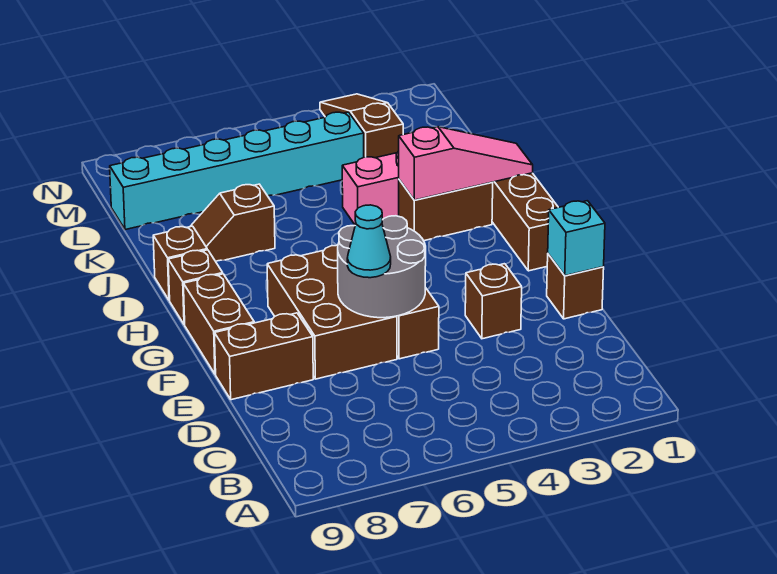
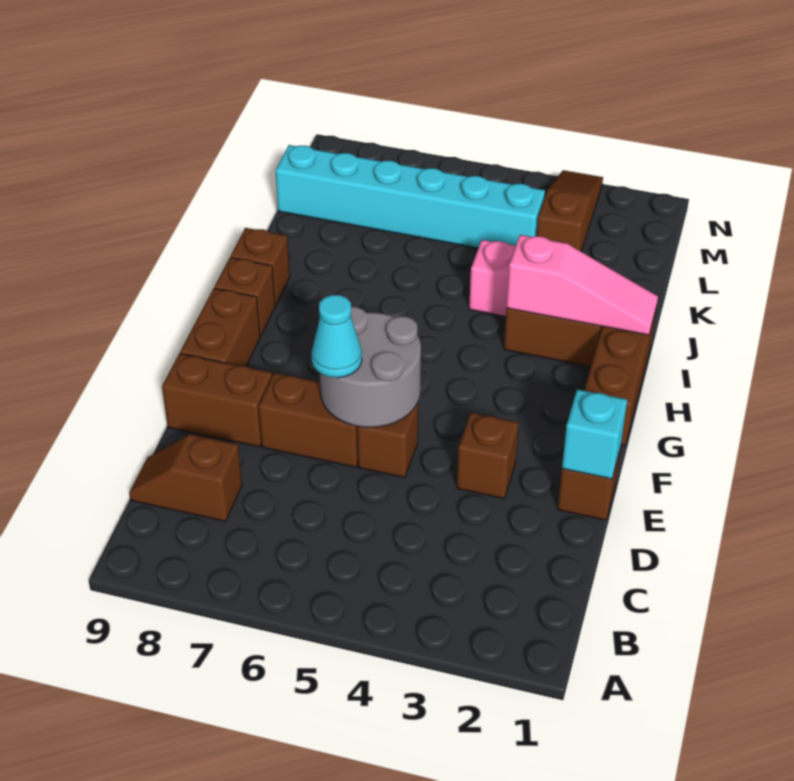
brown brick E6:G7 level 1 -> brown brick E6:E7 level 1
brown slope J7:J8 level 1 top 7 -> brown slope C8:C9 level 1 top 8

